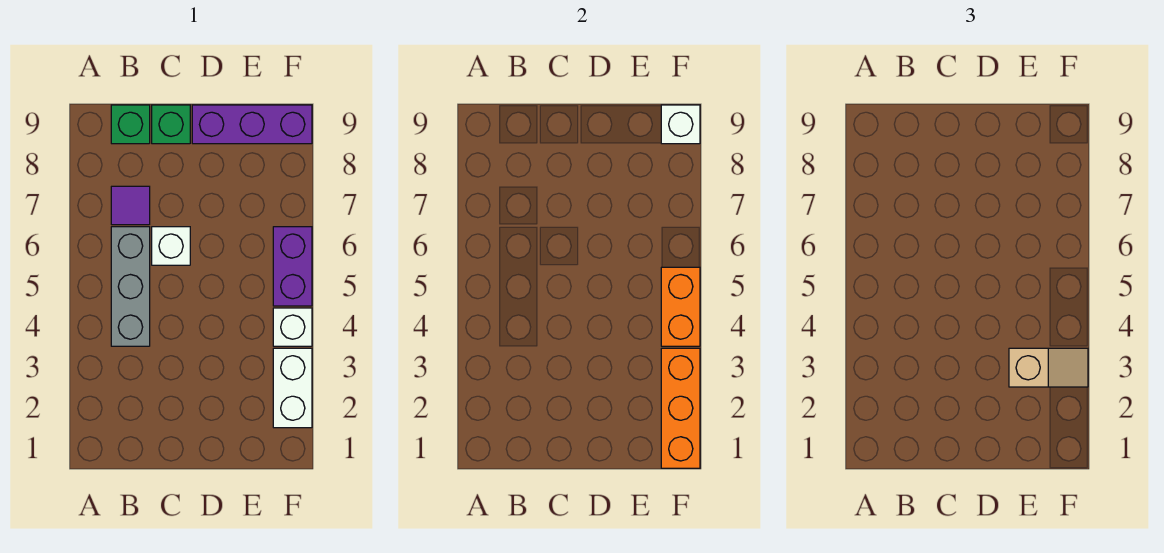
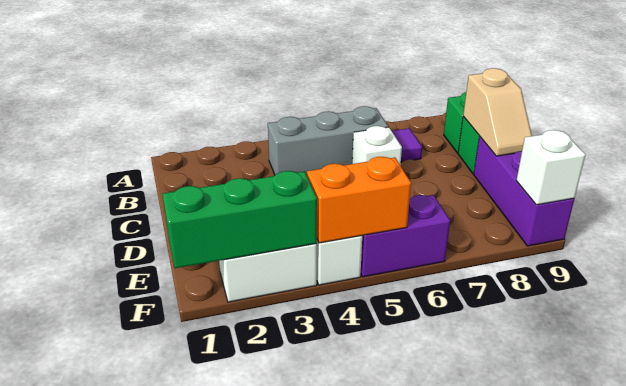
tan slope E3:F3 level 3 top E -> tan slope C9:D9 level 2 top C
orange brick F1:F3 level 2 -> green brick F1:F3 level 2

